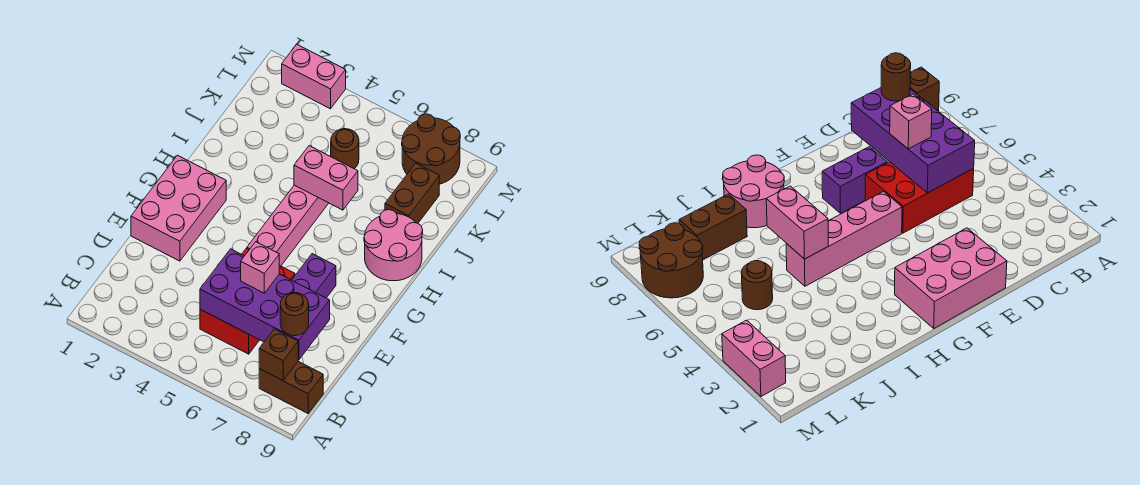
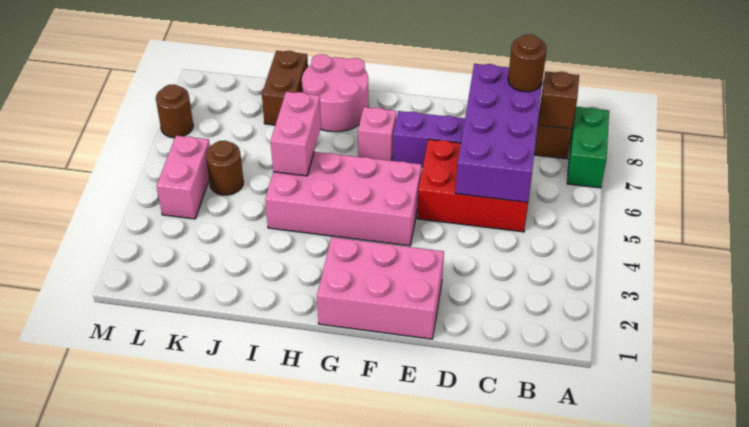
none -> green brick A7:A8 level 1
pink brick D6 level 3 -> pink brick G7 level 1
pink brick F5:I5 level 1 -> pink brick F4:I5 level 1
brown brick J8:K8 level 1 -> brown brick J8:J9 level 1
brown round brick L7:M8 level 1 -> brown round brick M7 level 1
pink brick M2:M3 level 1 -> pink brick L4:L5 level 1

